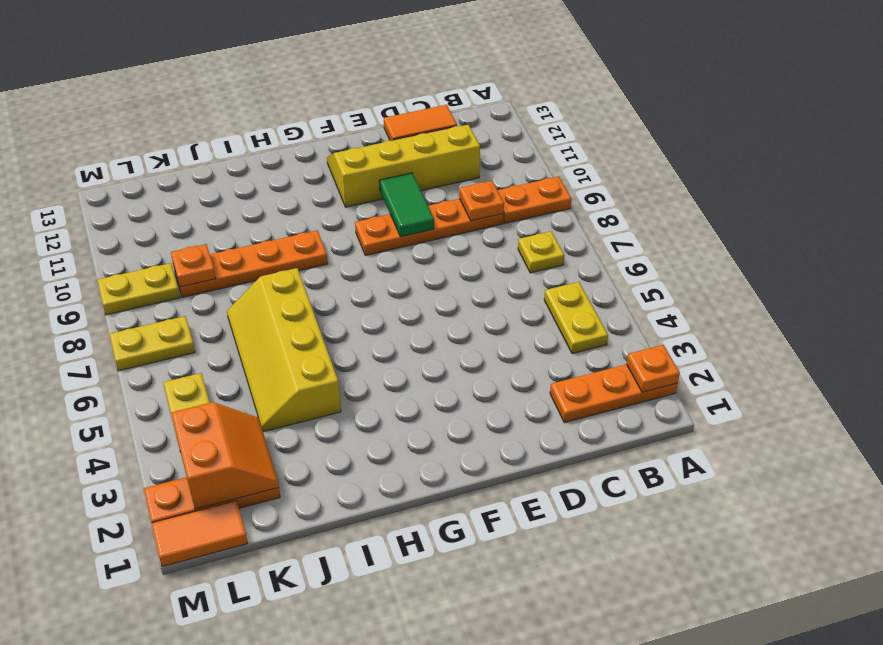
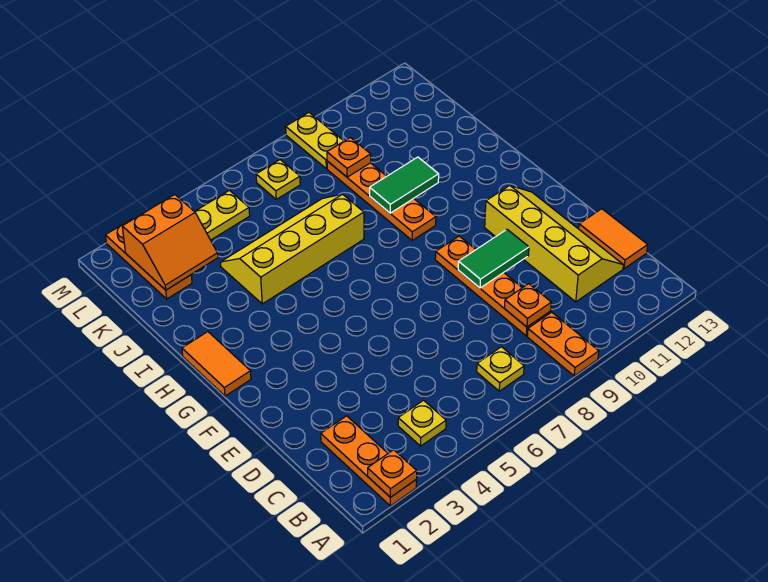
yellow plate B4:B5 level 1 -> yellow plate B4 level 1
none -> green tile I9:I10 level 2
orange tile L1:M1 level 1 -> orange tile G1:H1 level 1
yellow plate L7:M7 level 1 -> yellow plate L7 level 1

